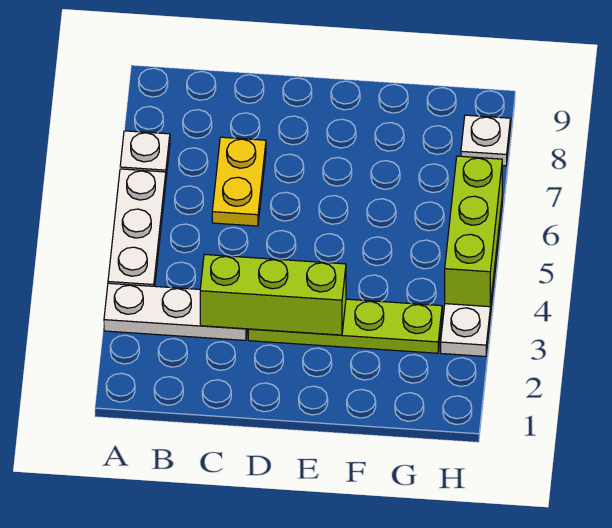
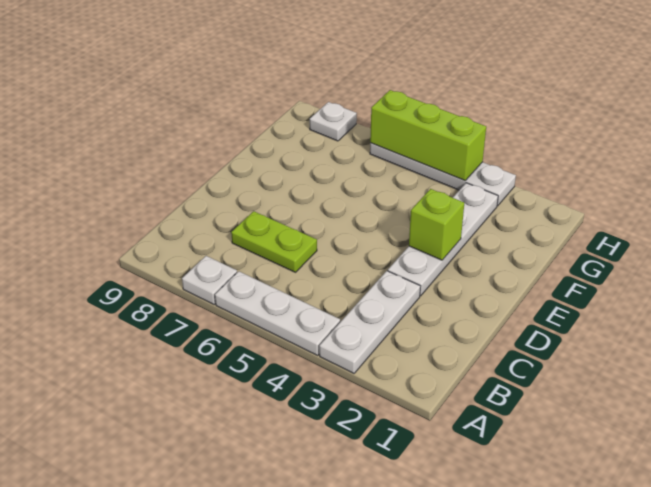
lime brick C3:E3 level 2 -> lime brick E3 level 2
yellow plate C6:C7 level 1 -> lime plate C6:C7 level 1
lime plate D3:G3 level 1 -> white plate D3:G3 level 1

